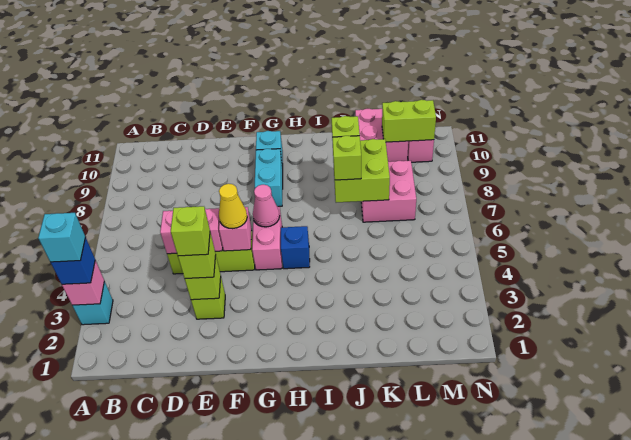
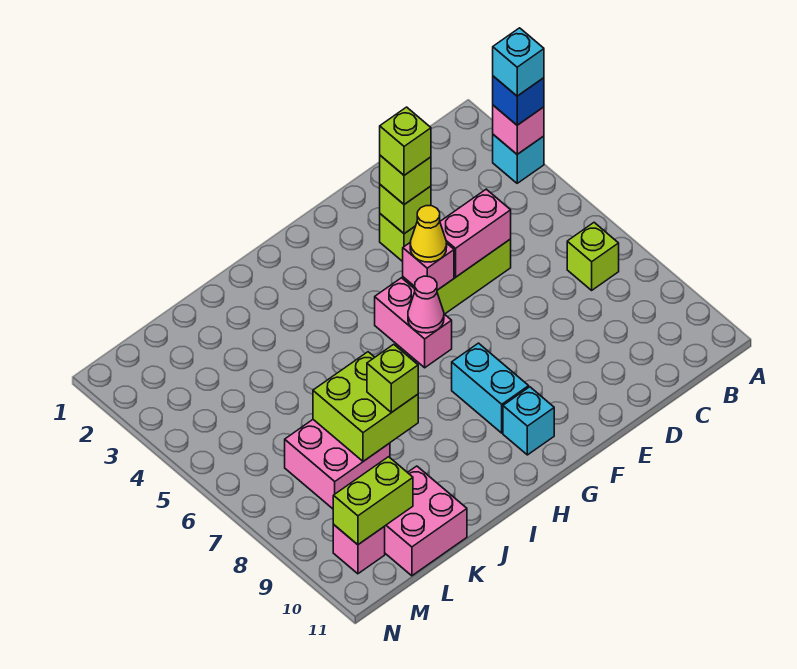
blue brick H5 level 1 -> none
lime brick J7 level 3 -> lime brick B7 level 1

